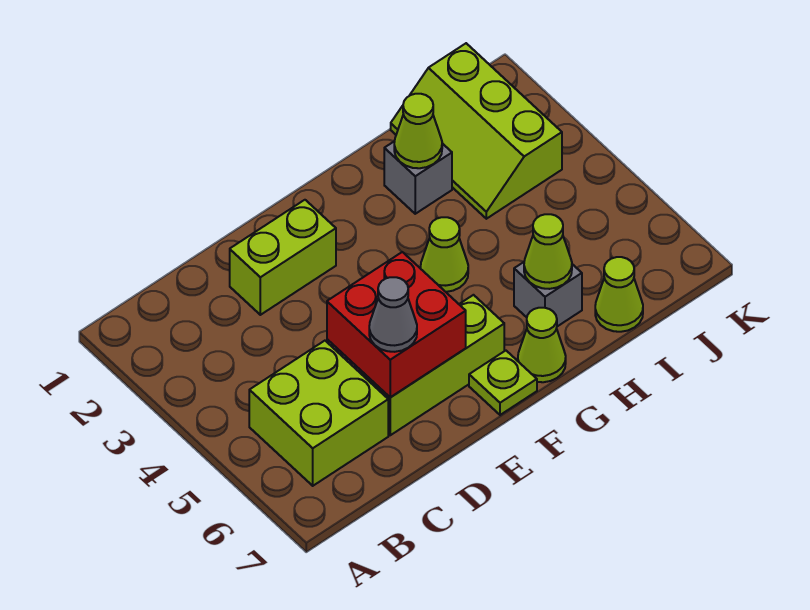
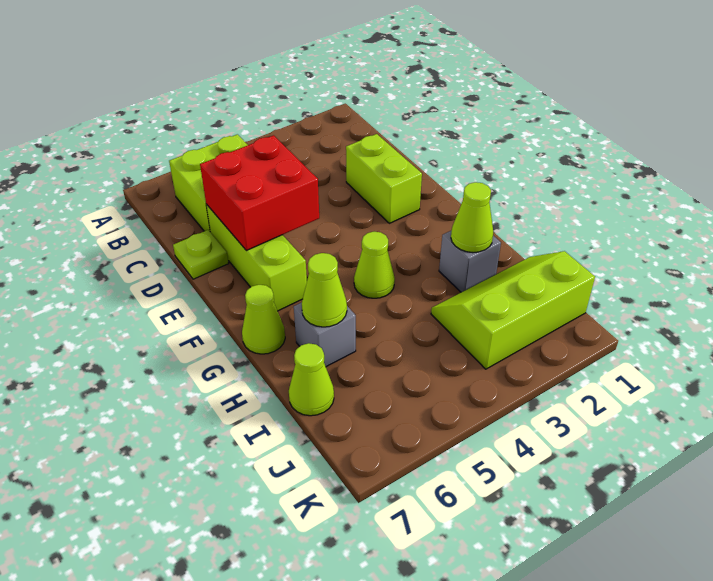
grey cone D6 level 3 -> none
lime plate F7 level 1 -> lime plate D7 level 1

